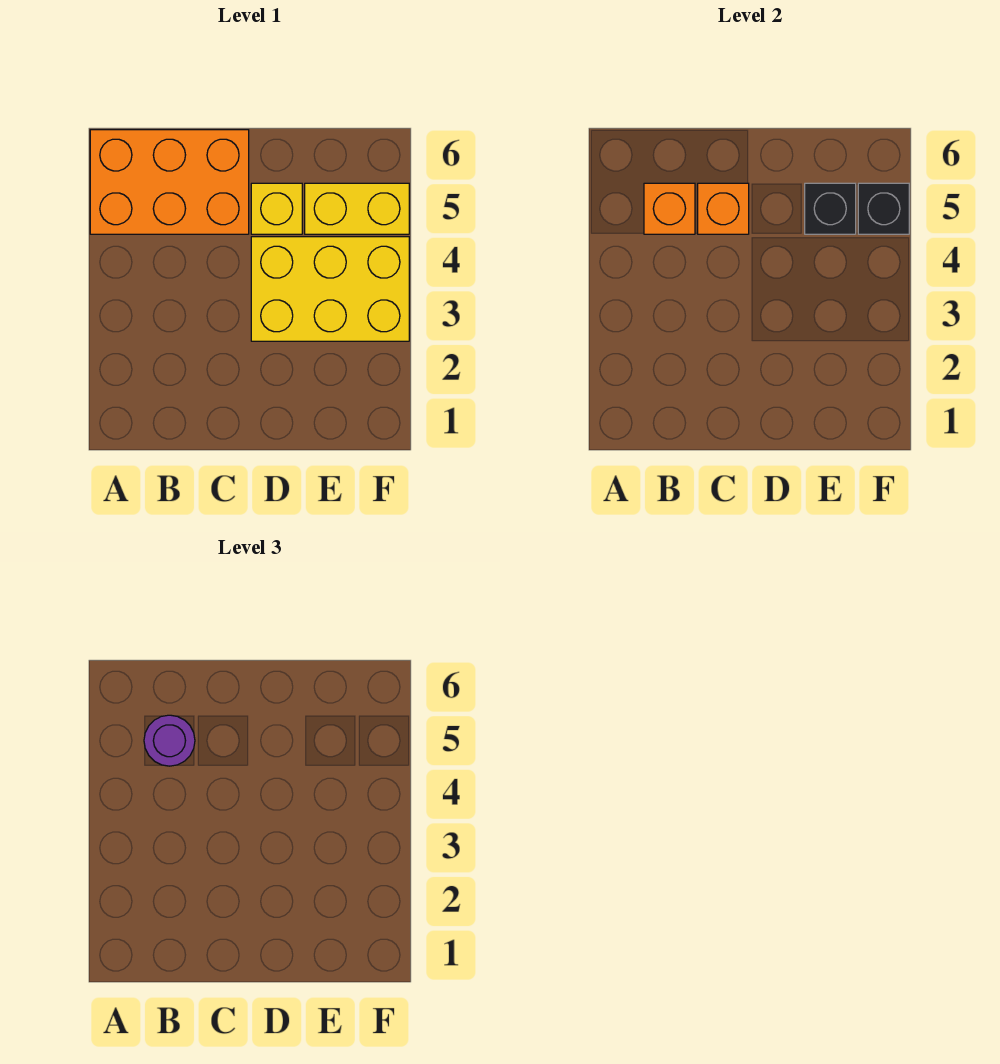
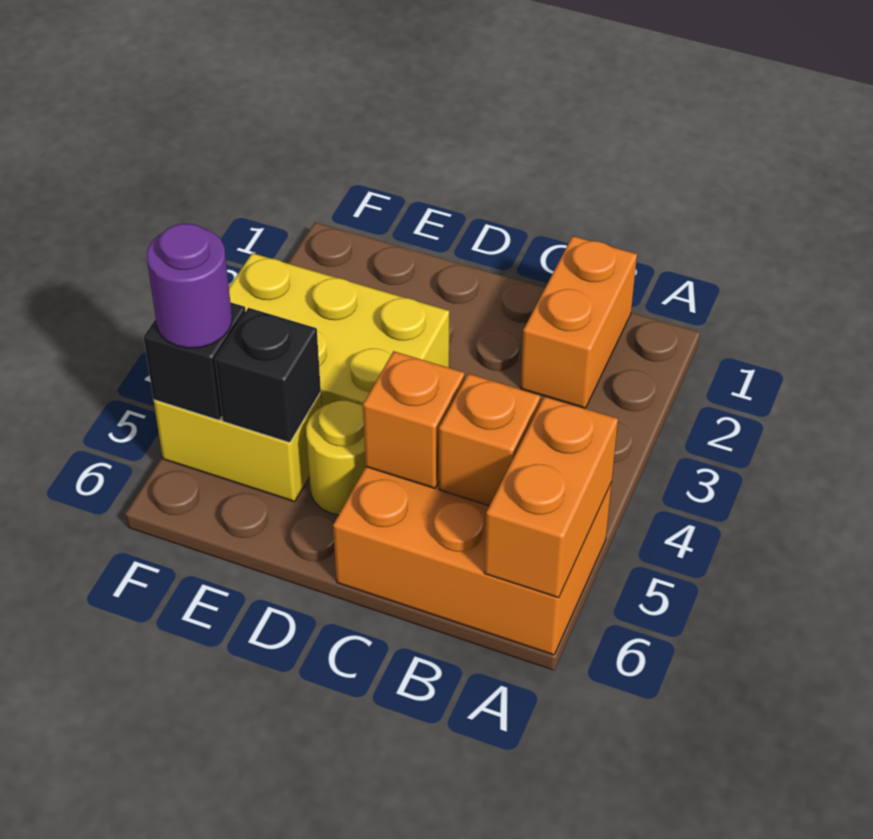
none -> orange brick A5:A6 level 2
none -> orange brick B1:B2 level 1
purple round brick B5 level 3 -> purple round brick F5 level 3
yellow brick D5 level 1 -> yellow round brick D5 level 1

